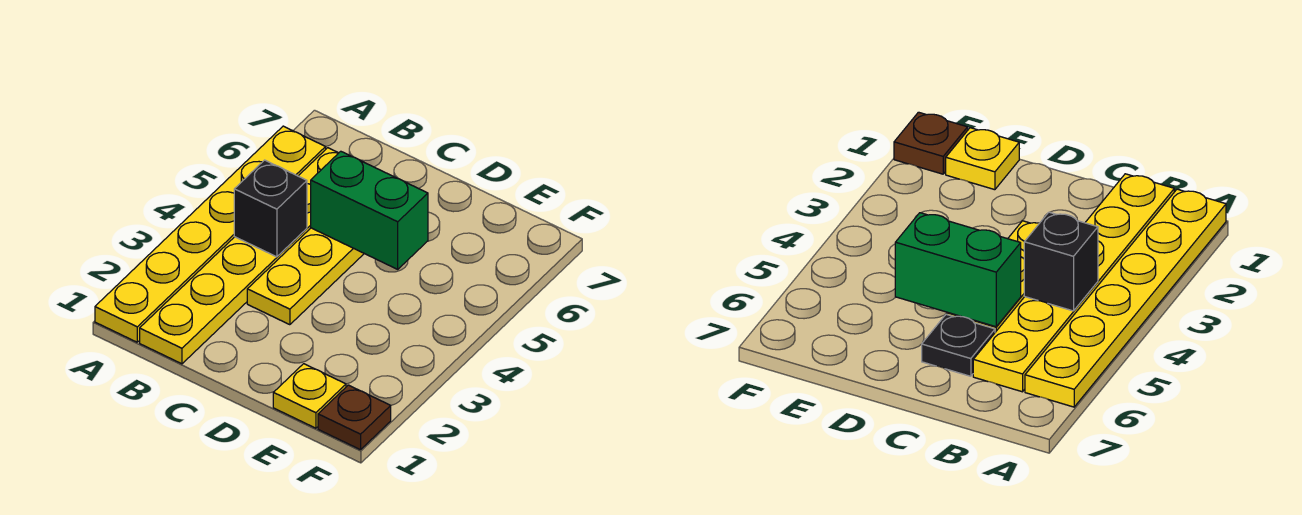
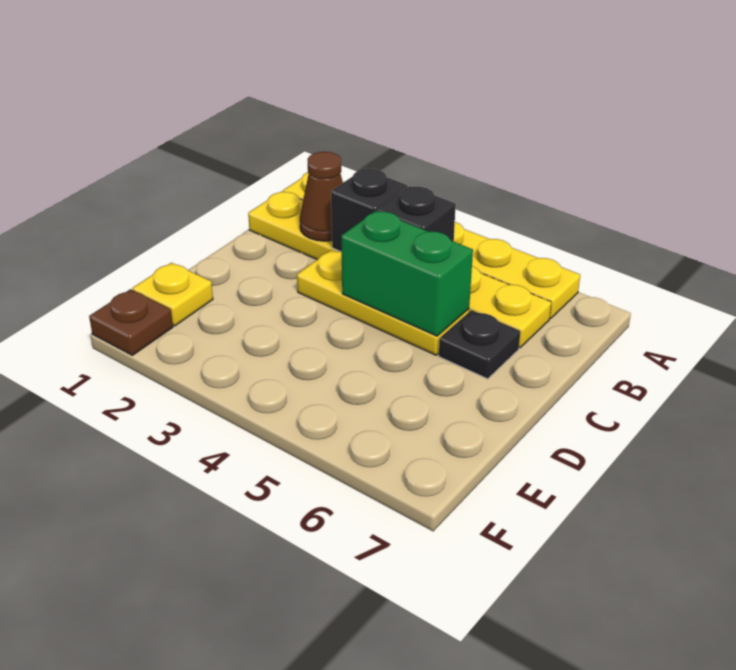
none -> brown cone B2 level 2
none -> black brick B3 level 2
green brick C5:D5 level 2 -> green brick C4:C5 level 2

